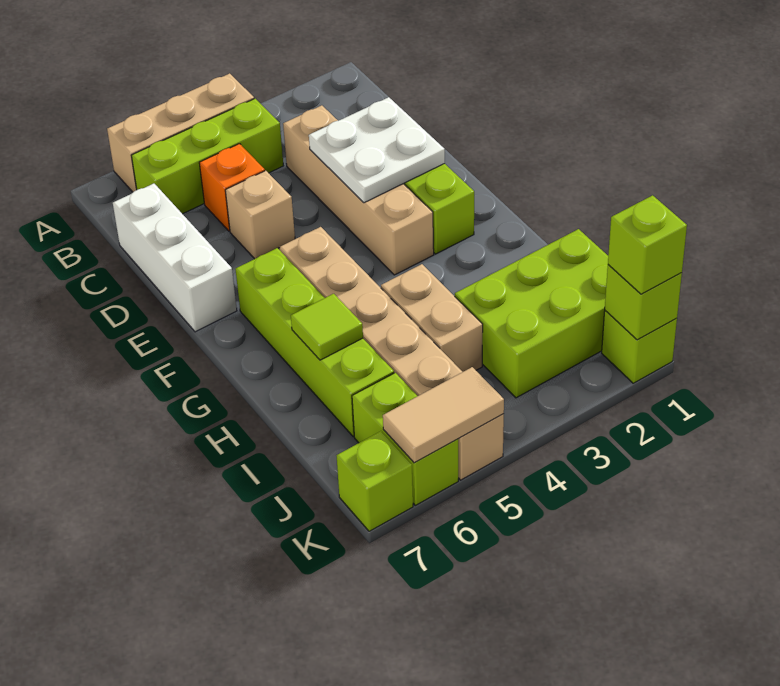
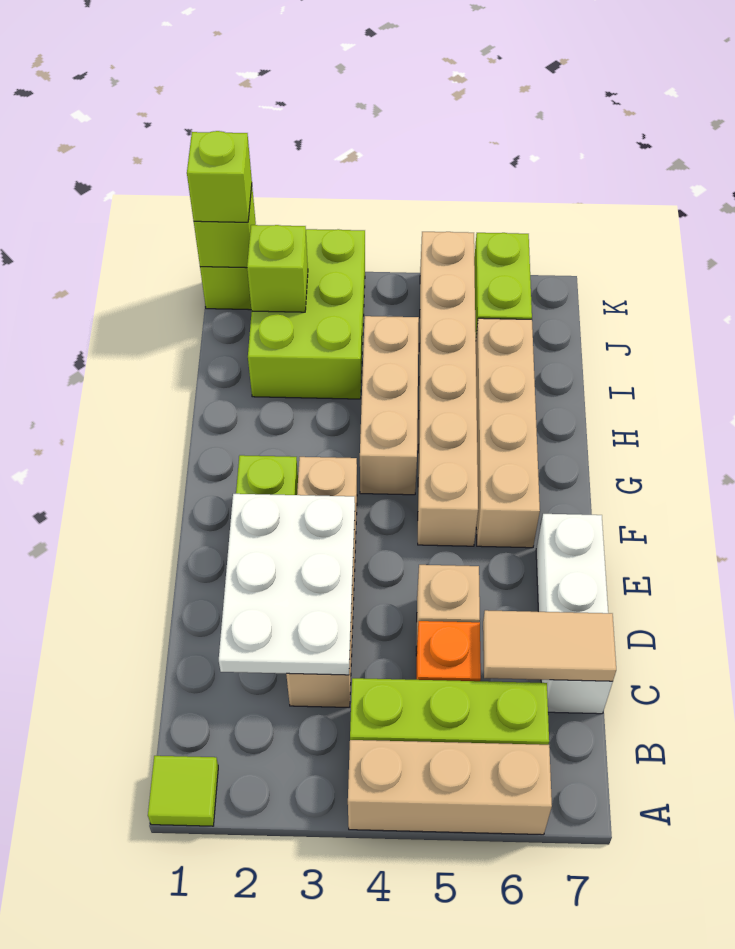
white plate D2:E3 level 2 -> white plate C2:E3 level 2
lime brick F6:I6 level 1 -> tan brick F6:I6 level 1
tan brick H4:I4 level 1 -> tan brick G4:I4 level 1
lime tile H6 level 2 -> lime tile A1 level 1
lime brick I1:J3 level 1 -> lime brick I2:K3 level 1
tan tile K5:K6 level 2 -> tan tile C6:C7 level 2
lime brick K7 level 1 -> lime brick J2 level 2

